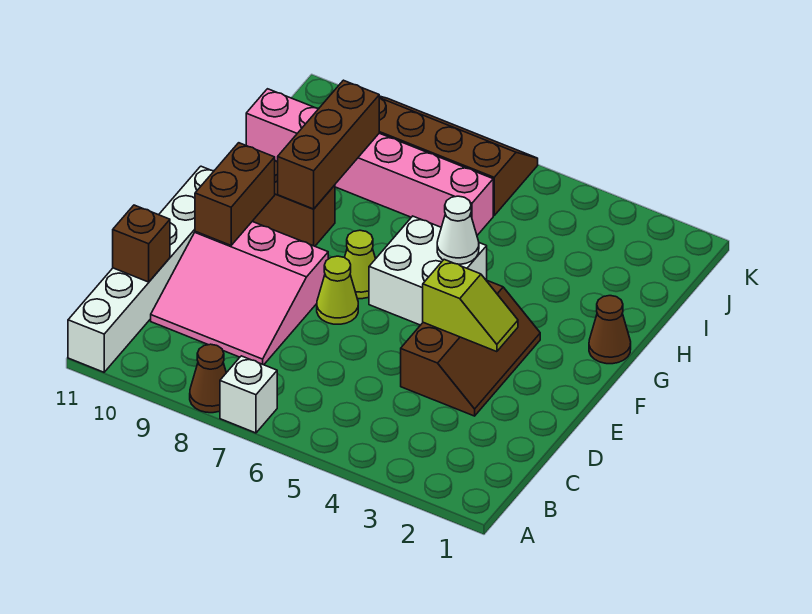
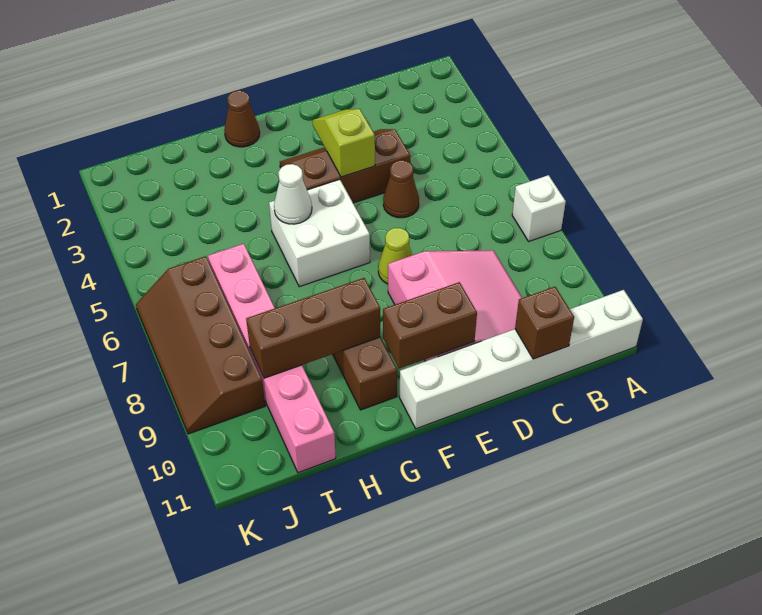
brown cone A8 level 1 -> brown cone D5 level 1
lime cone F7 level 1 -> none

